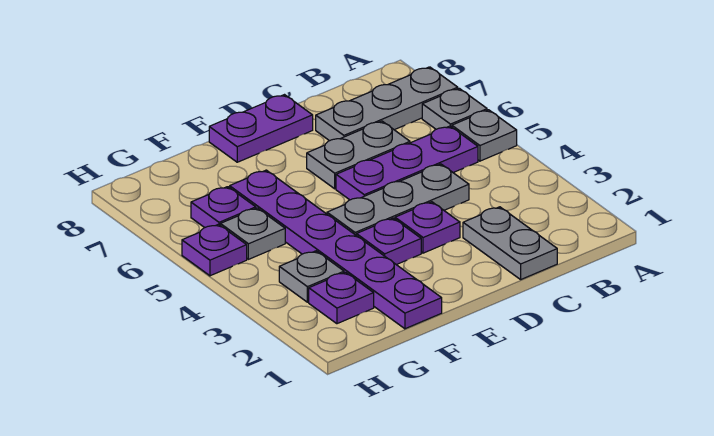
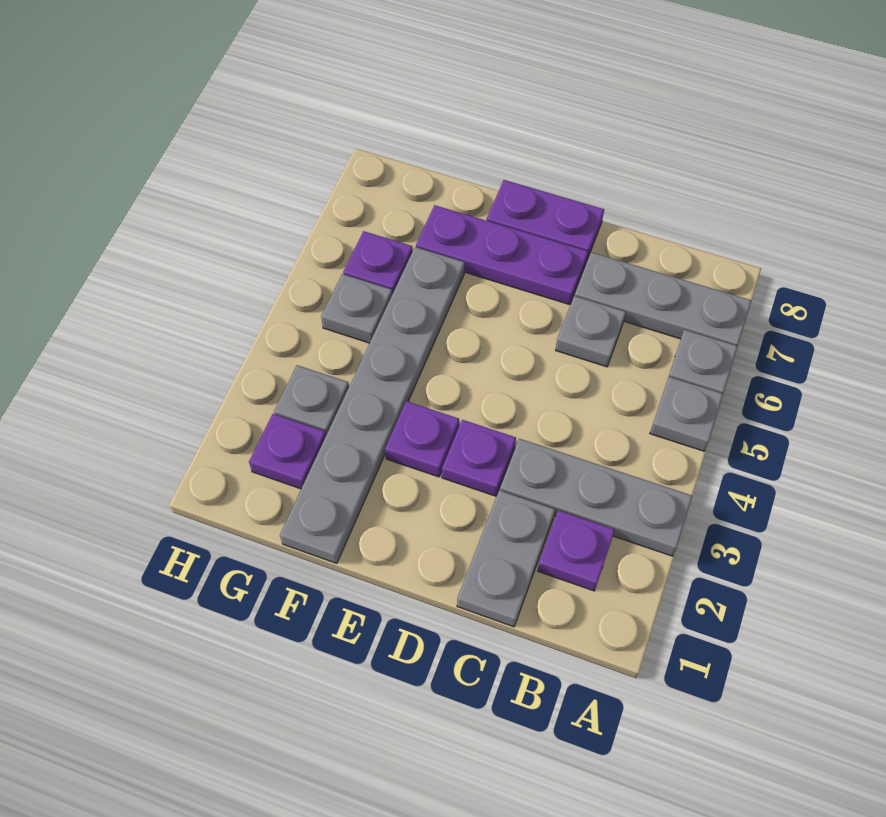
purple plate B5:D5 level 1 -> purple plate D7:F7 level 1
grey plate C4:E4 level 1 -> grey plate A3:C3 level 1
grey plate C6:D6 level 1 -> grey plate C6 level 1
purple plate F1:F6 level 1 -> grey plate F1:F6 level 1
purple plate H5 level 1 -> purple plate B2 level 1

